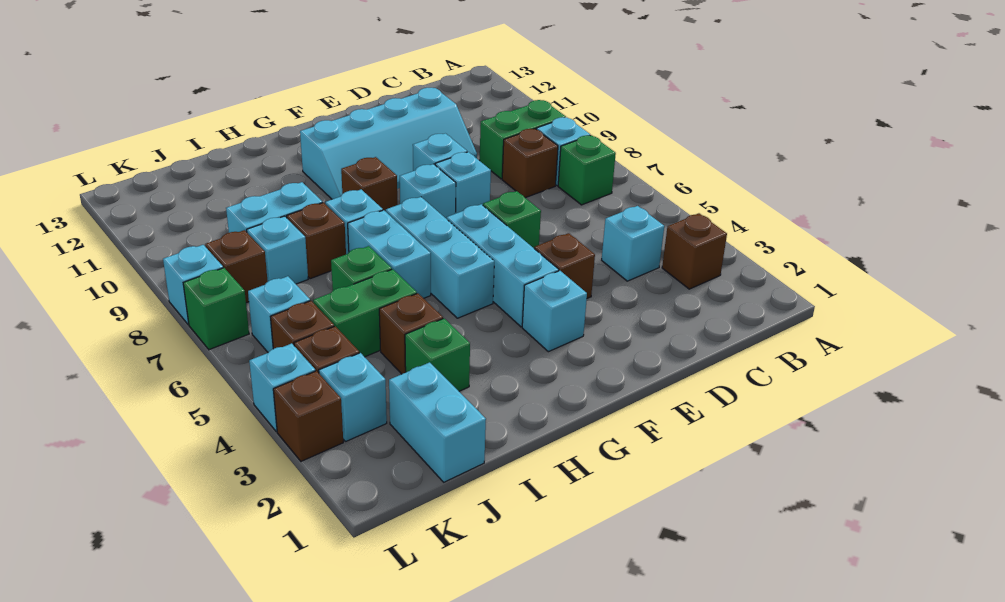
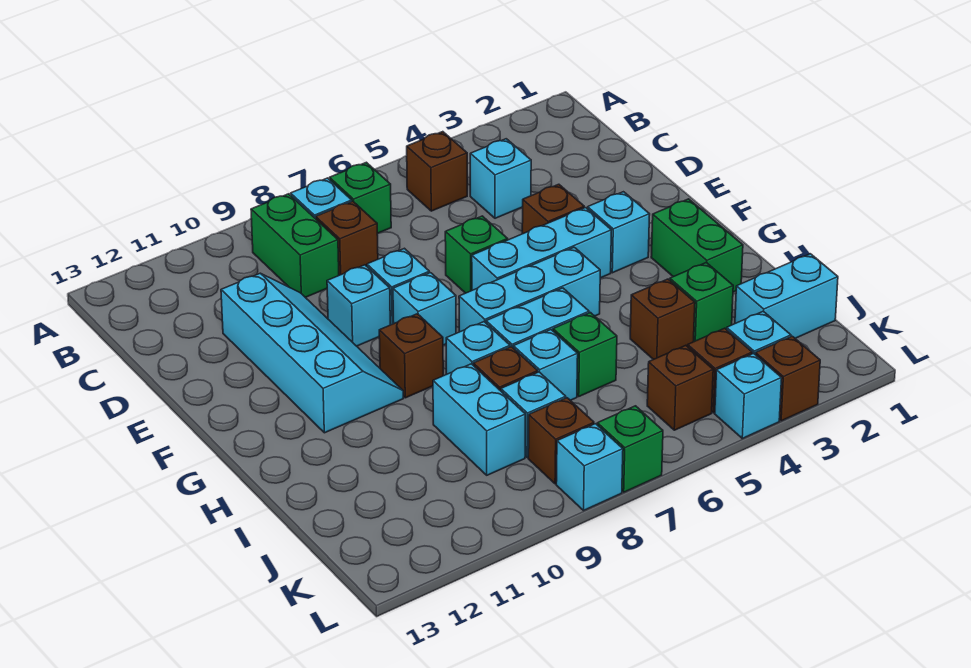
brown brick B3 level 1 -> brown brick B5 level 1
green brick I5:J5 level 1 -> green brick G2:H2 level 1
cyan brick K6 level 1 -> cyan brick I7 level 1

